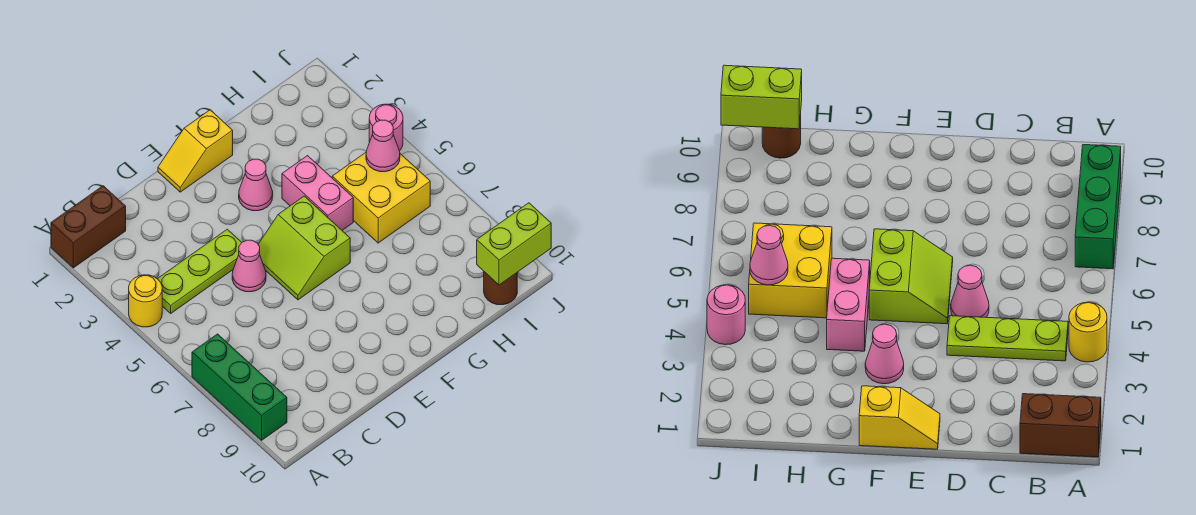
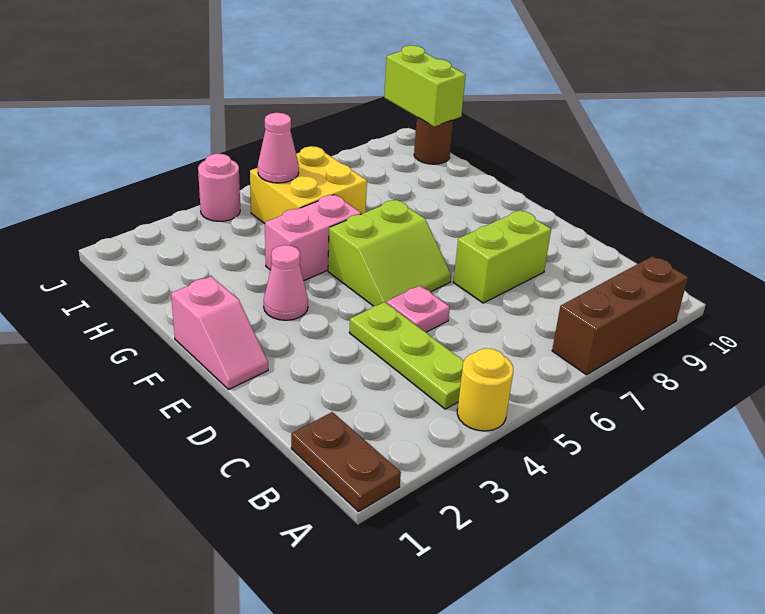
brown brick A1:B1 level 1 -> brown plate A1:B1 level 1
green brick A7:A9 level 1 -> brown brick A7:A9 level 1
pink cone D5 level 1 -> pink plate D5 level 1
none -> lime brick D7:D8 level 1
yellow slope E1:F1 level 1 top F -> pink slope E1:F1 level 1 top F

